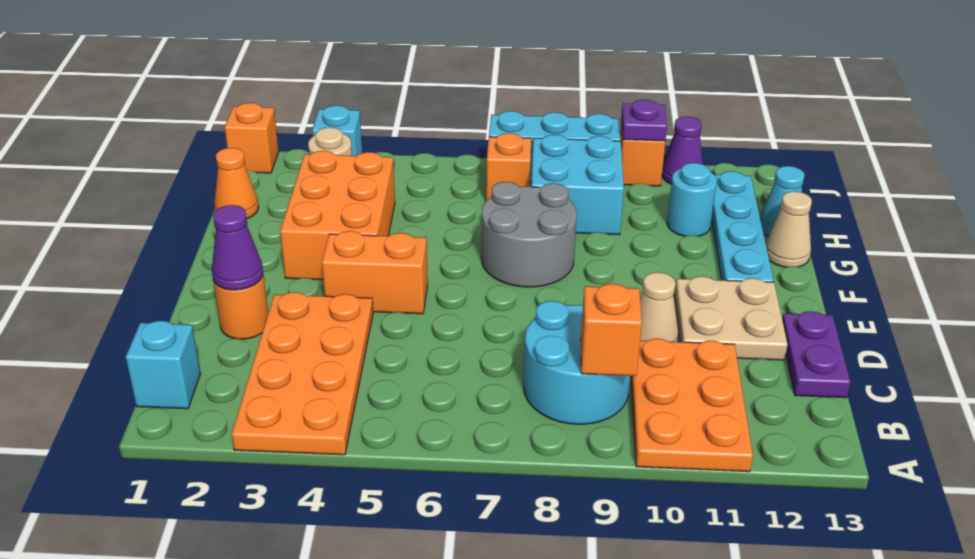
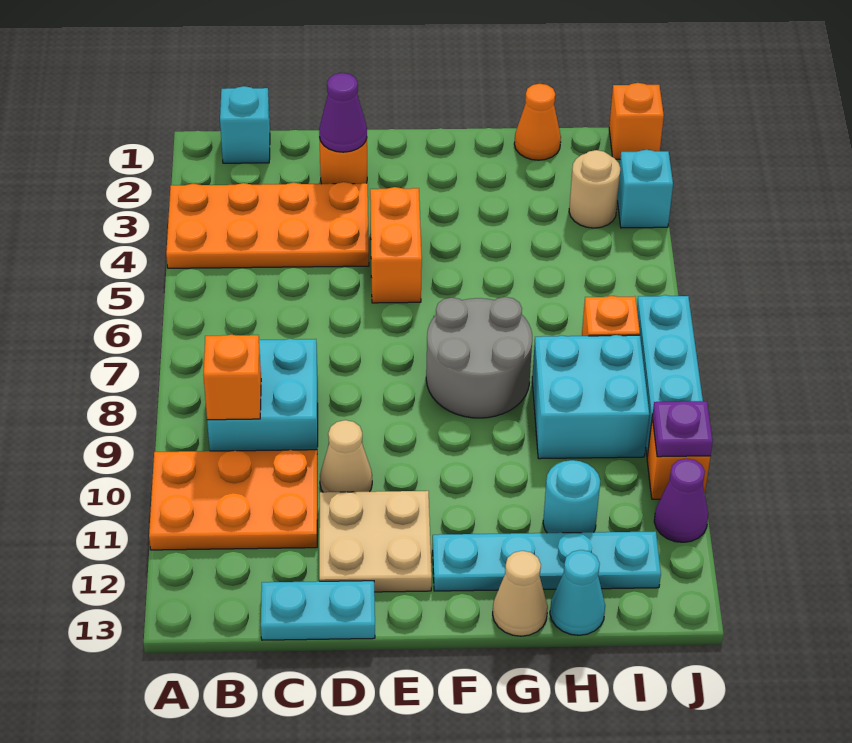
cyan round brick B8:C9 level 1 -> cyan brick B8:C9 level 1
purple plate C13:D13 level 1 -> cyan plate C13:D13 level 1
orange brick F3:H4 level 1 -> none

